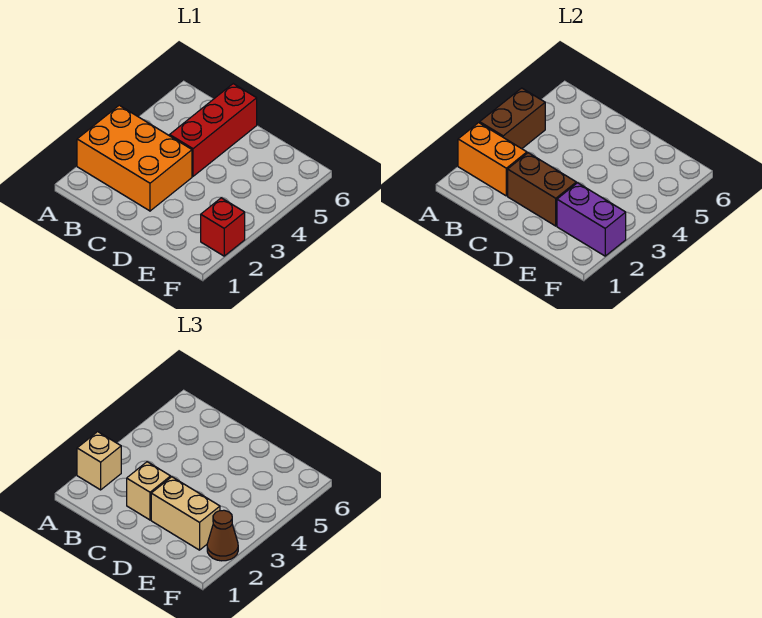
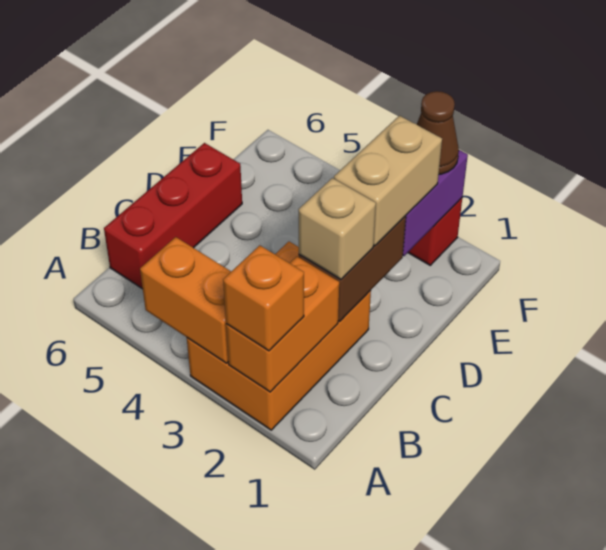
tan brick A2 level 3 -> orange brick A2 level 3
brown brick A3:A4 level 2 -> orange brick A3:A4 level 2
red brick C4:C6 level 1 -> red brick B6:D6 level 1

